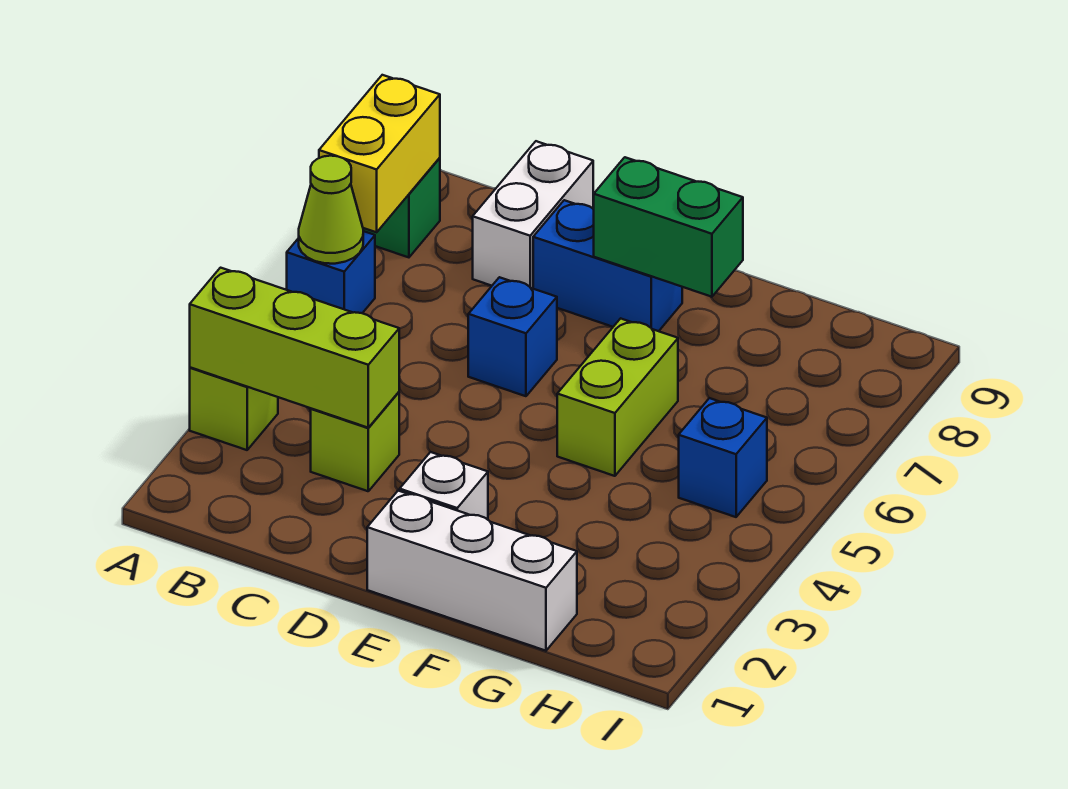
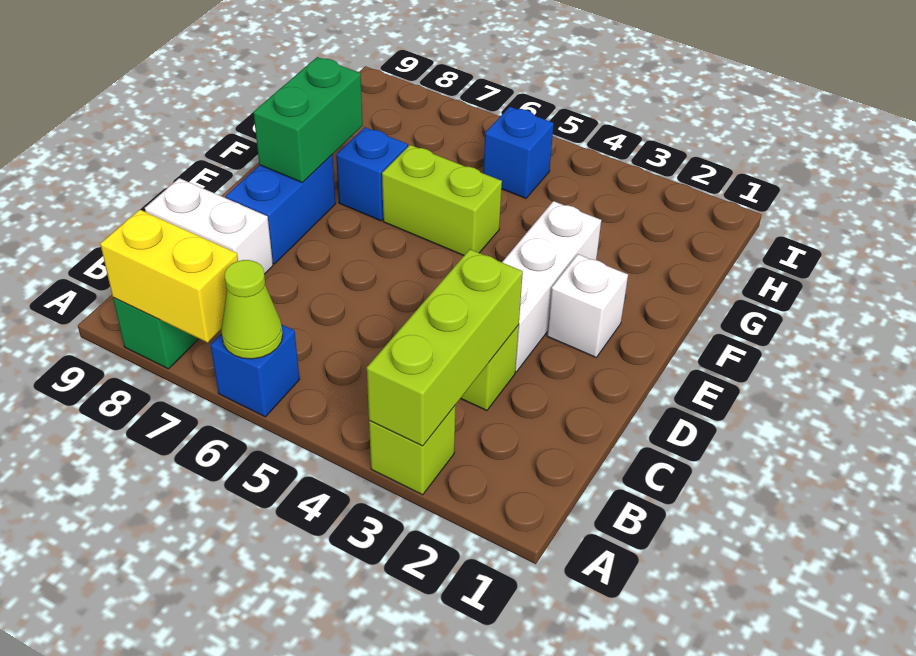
blue brick D6 level 1 -> blue brick F7 level 1
white brick E1:G1 level 1 -> white brick D3:F3 level 1

